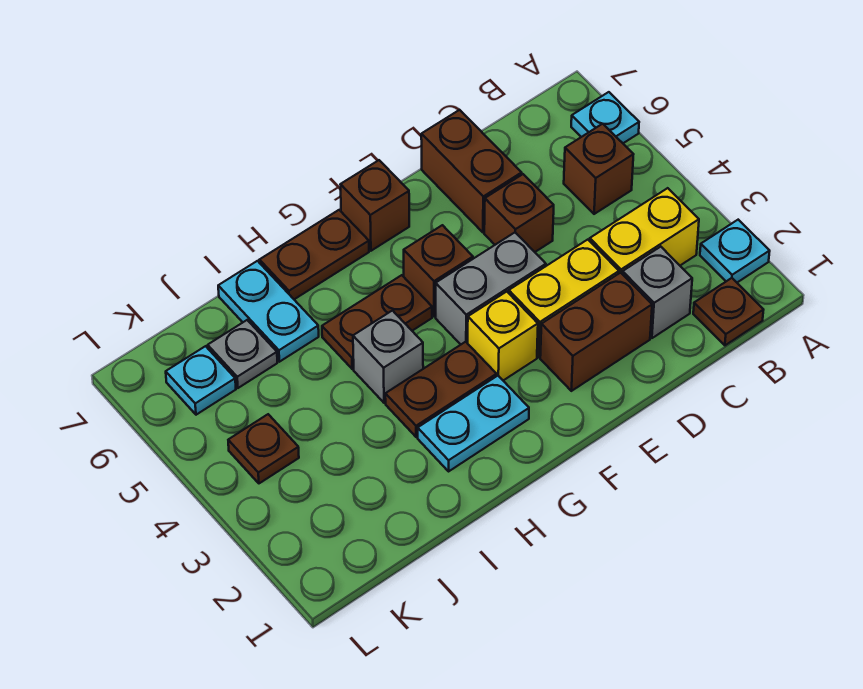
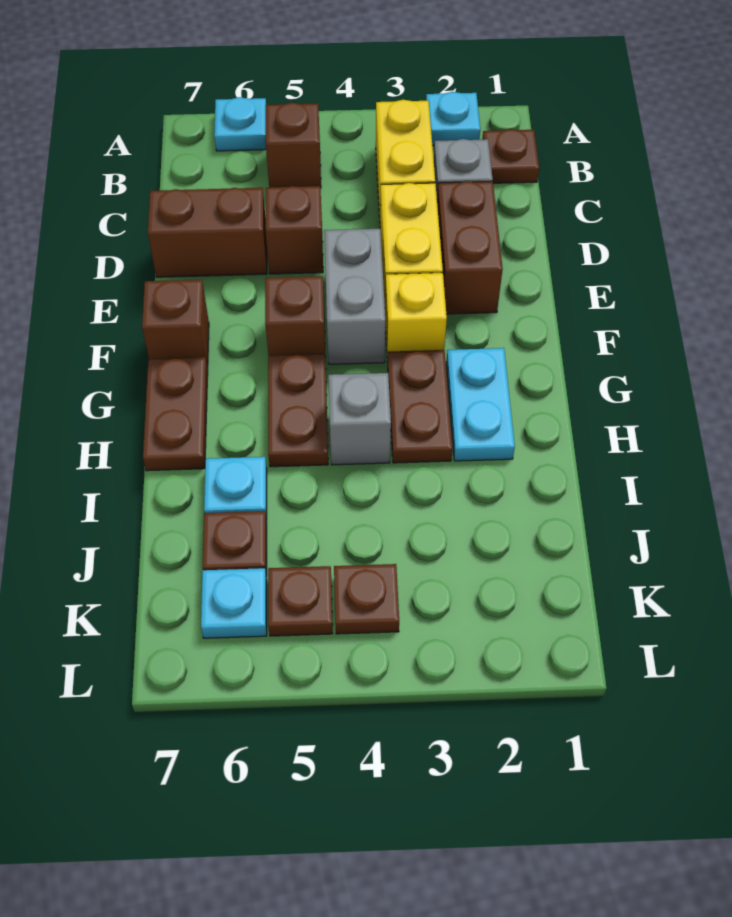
cyan plate I6:I7 level 1 -> cyan plate I6 level 1
grey plate J6 level 1 -> brown plate J6 level 1
none -> brown plate K5 level 1

